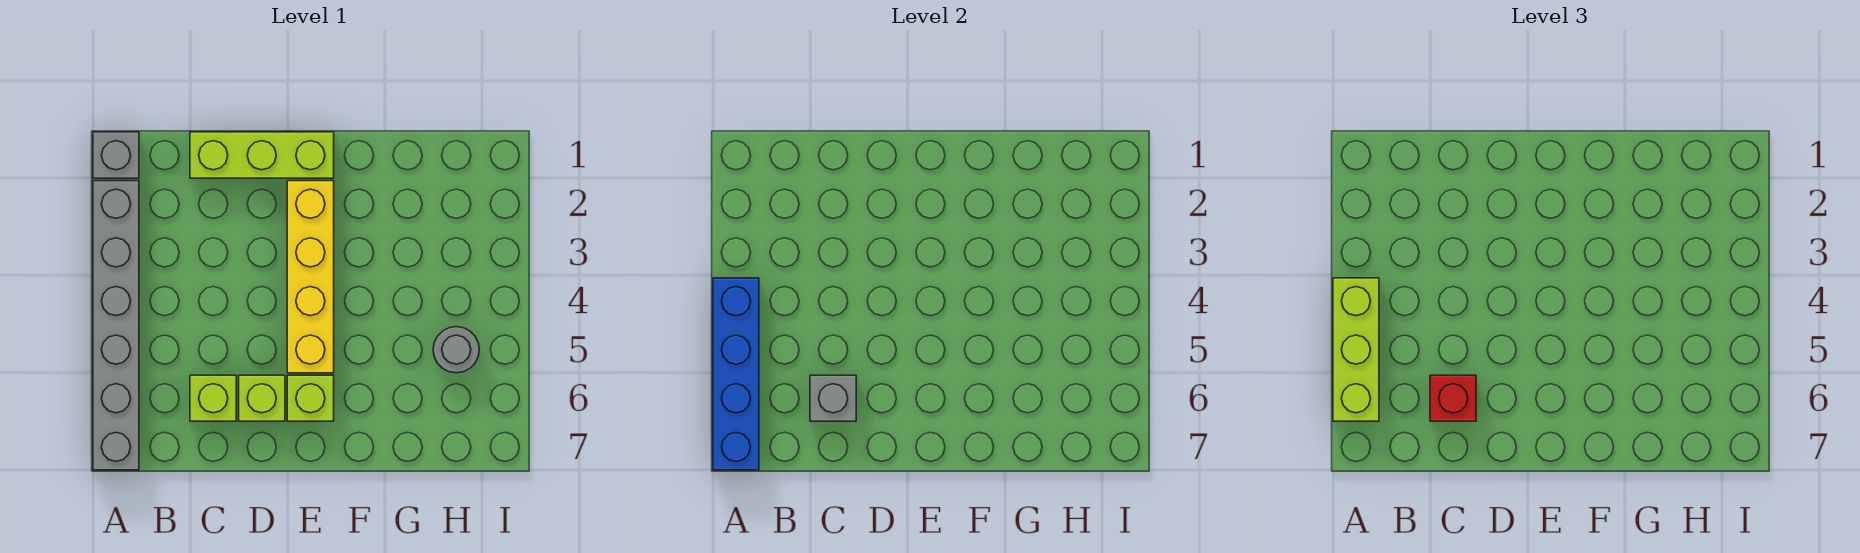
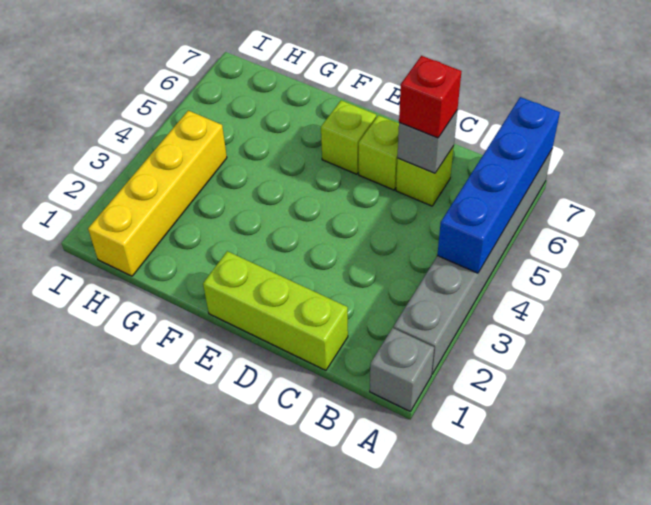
lime brick A4:A6 level 3 -> none
yellow brick E2:E5 level 1 -> yellow brick H1:H4 level 1
grey round brick H5 level 1 -> none

